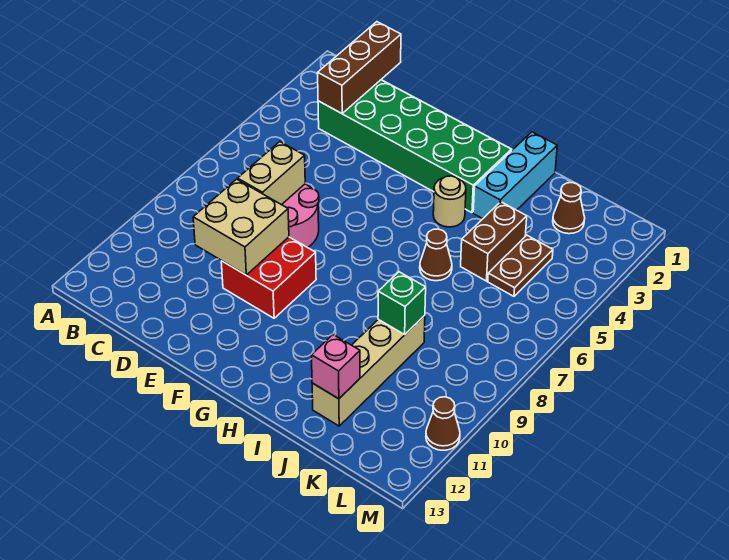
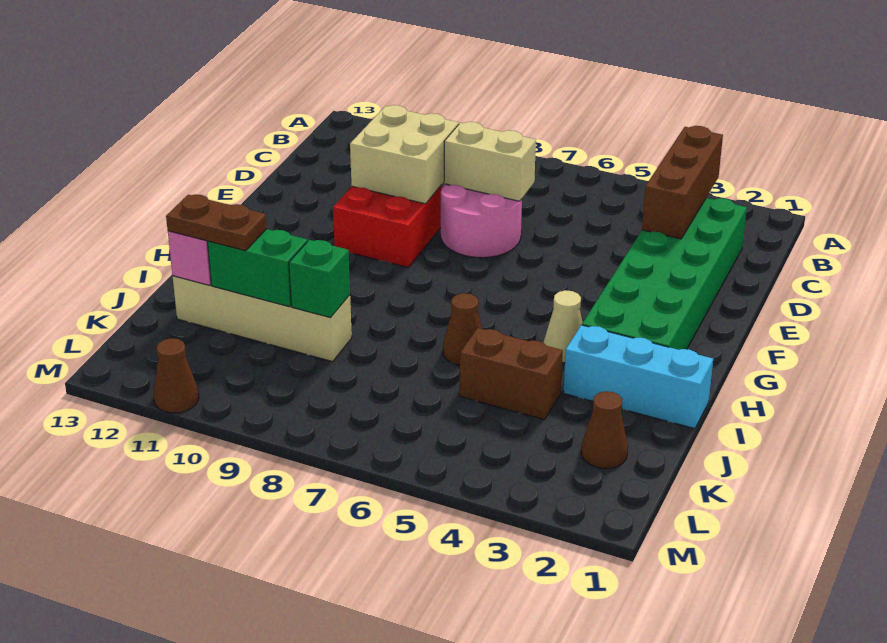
brown brick C1:C3 level 2 -> brown brick B3:D3 level 2
tan round brick H4 level 1 -> tan cone H4 level 1
none -> green brick J10:J11 level 2
brown plate K4:K5 level 1 -> brown plate J11:J12 level 3

